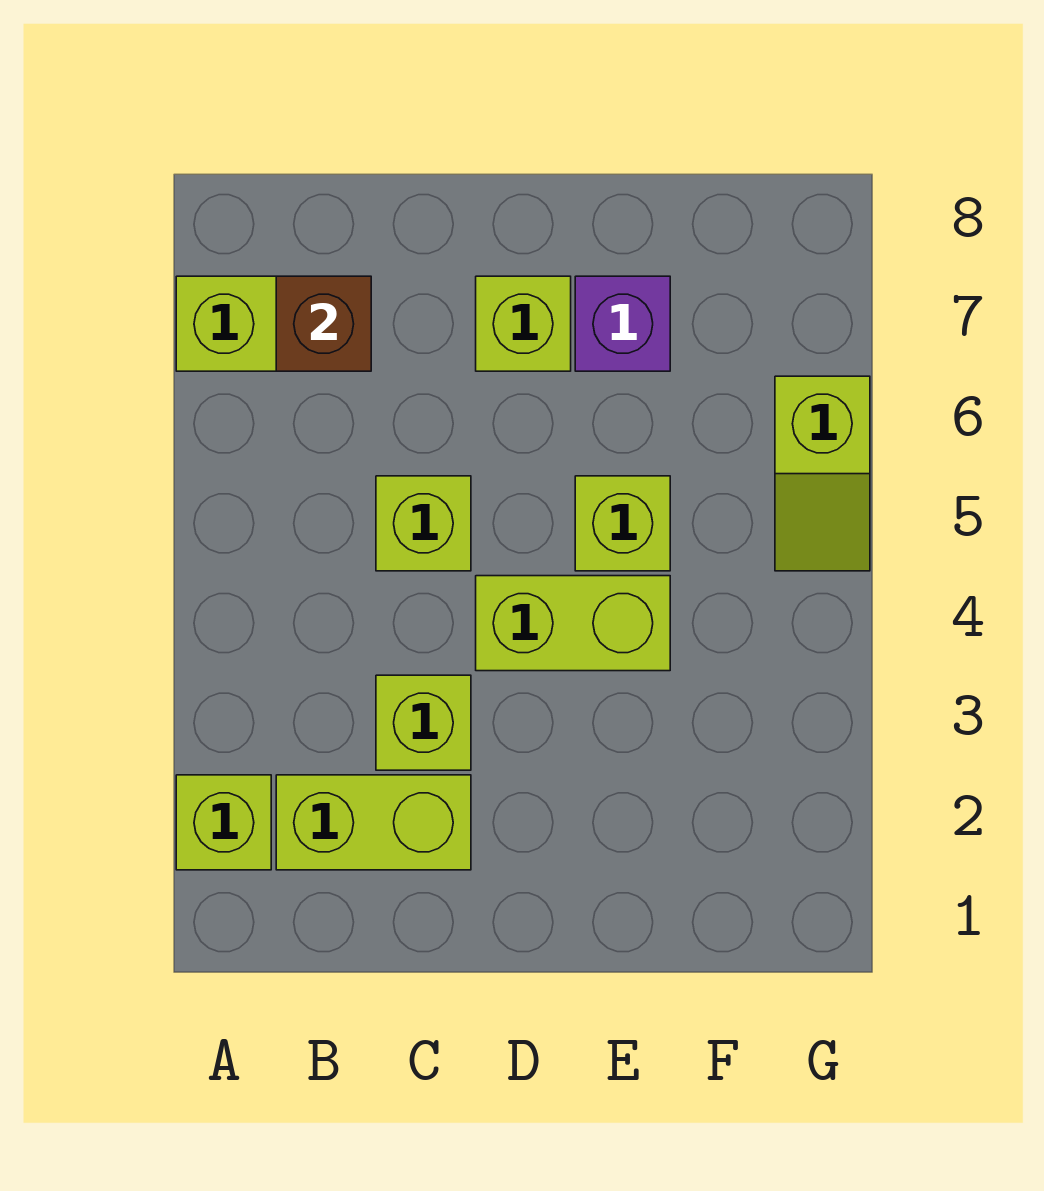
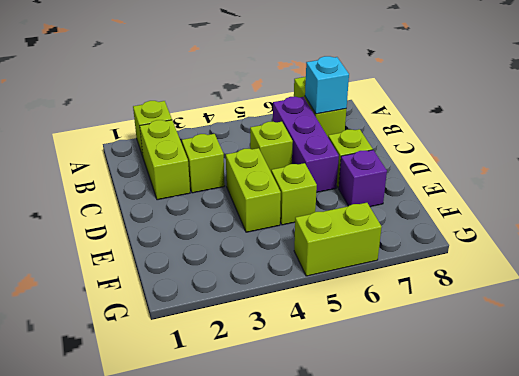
none -> purple brick B6:D6 level 1
brown brick B7 level 2 -> cyan brick B7 level 2
lime slope G5:G6 level 1 top 6 -> lime brick G5:G6 level 1

